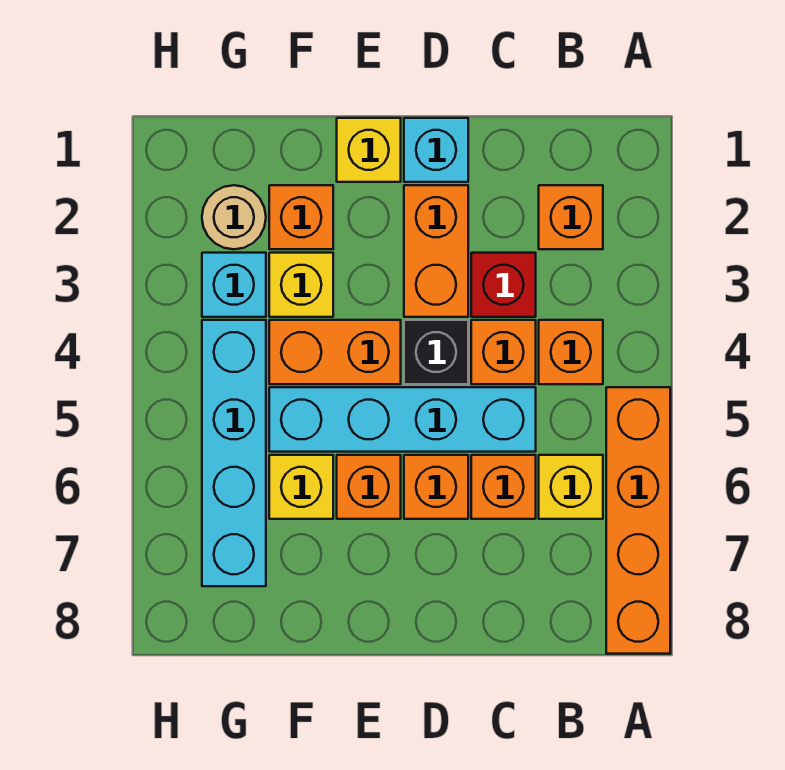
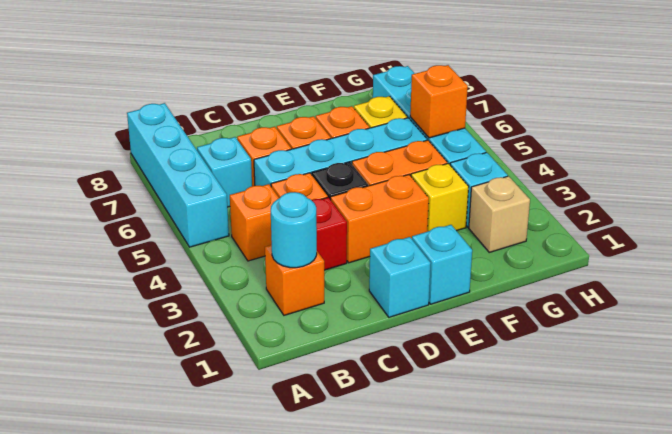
orange brick A5:A8 level 1 -> cyan brick A5:A8 level 1
none -> cyan round brick B2 level 2
yellow brick B6 level 1 -> cyan brick B6 level 1
orange brick D2:D3 level 1 -> orange brick D3:E3 level 1
yellow brick E1 level 1 -> cyan brick E1 level 1
orange brick F2 level 1 -> orange brick G5 level 2
tan round brick G2 level 1 -> tan brick G2 level 1

